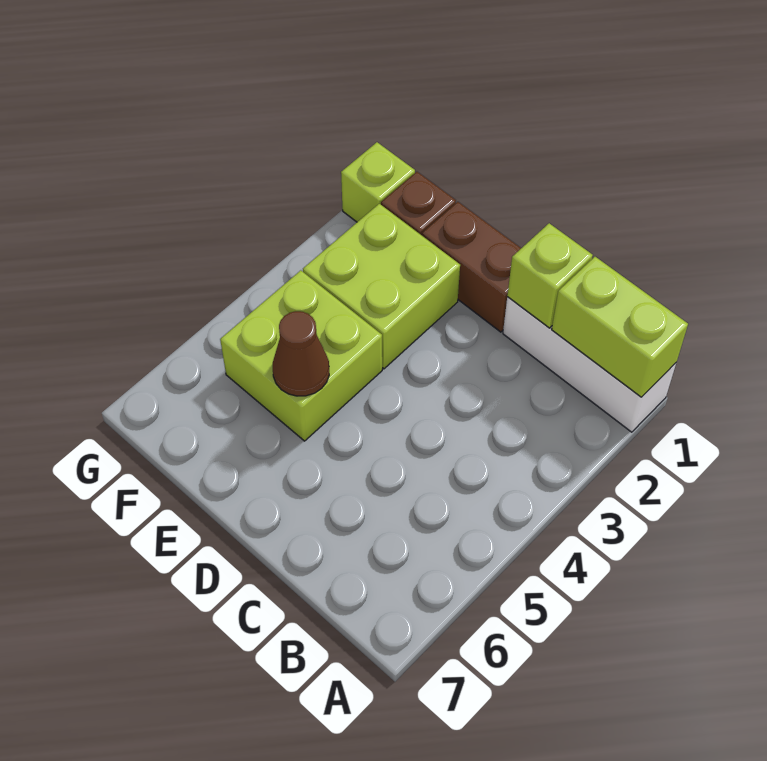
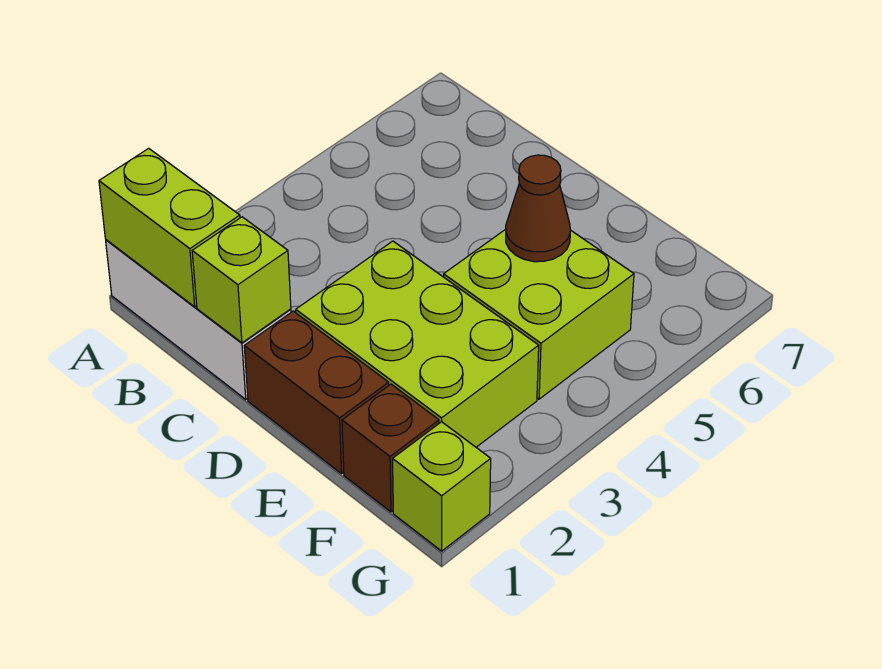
lime brick E2:F3 level 1 -> lime brick D2:F3 level 1

